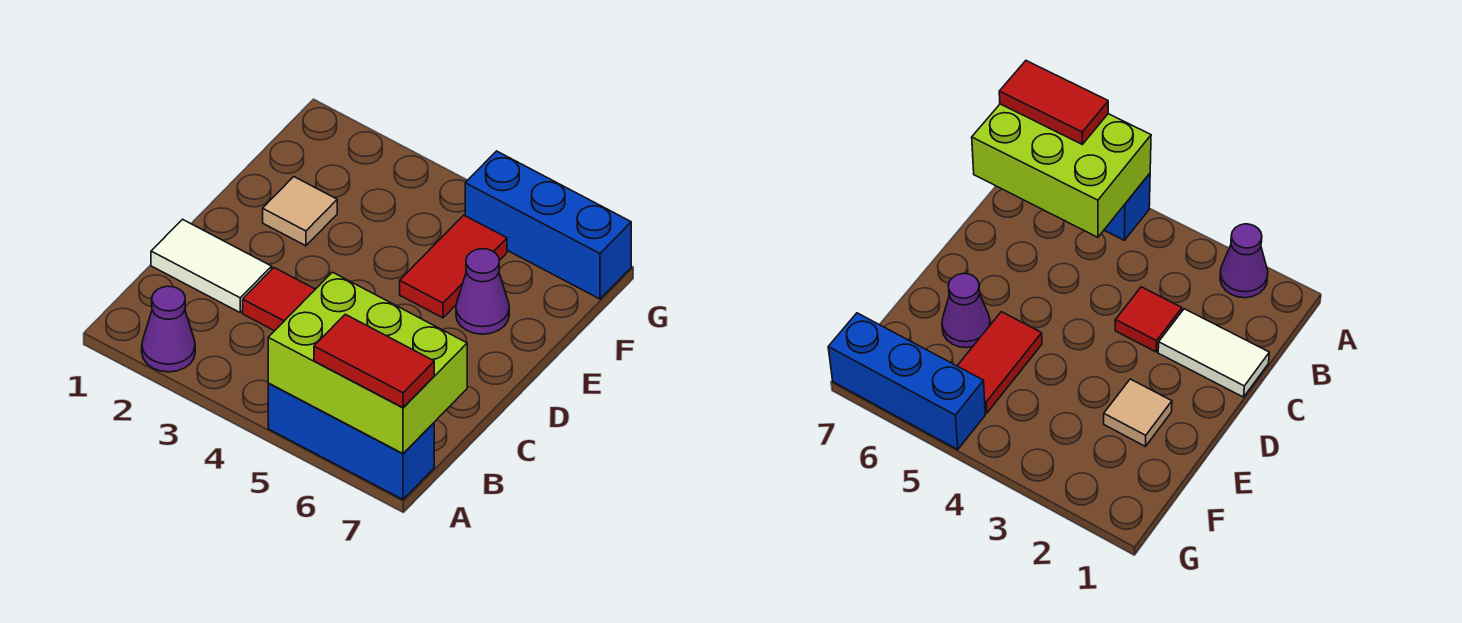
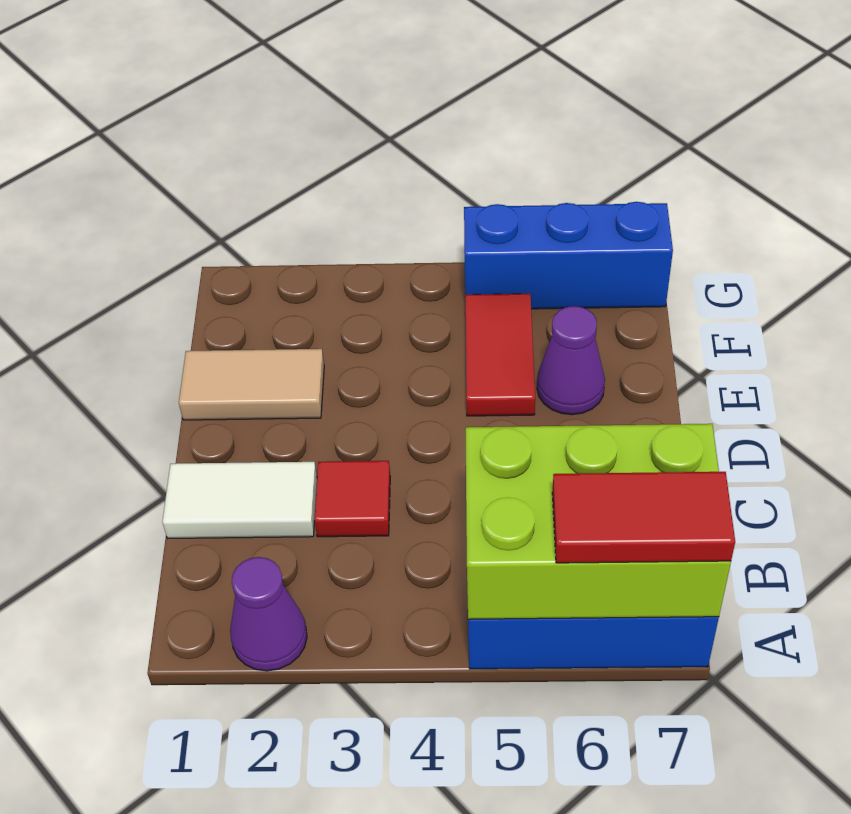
tan tile E2 level 1 -> tan tile E1:E2 level 1

